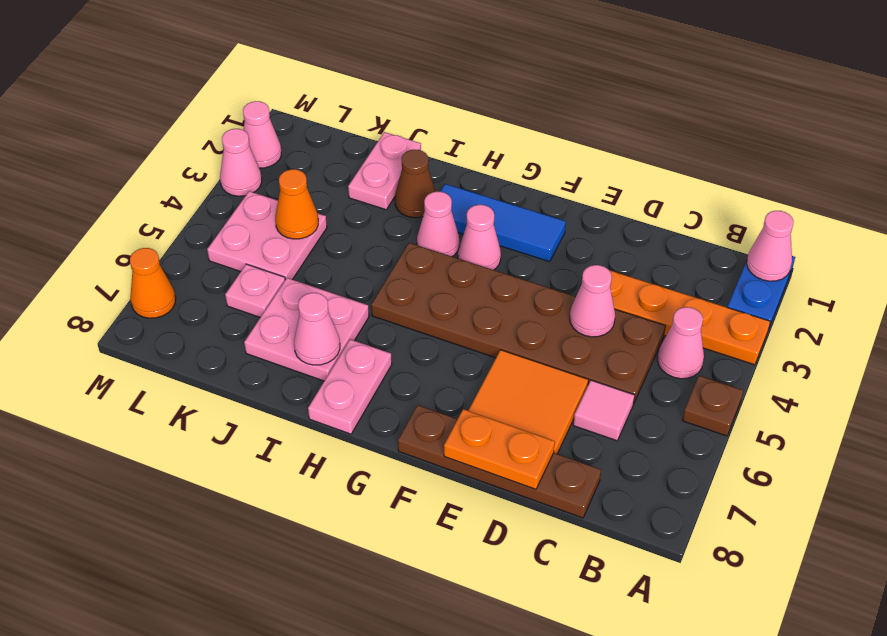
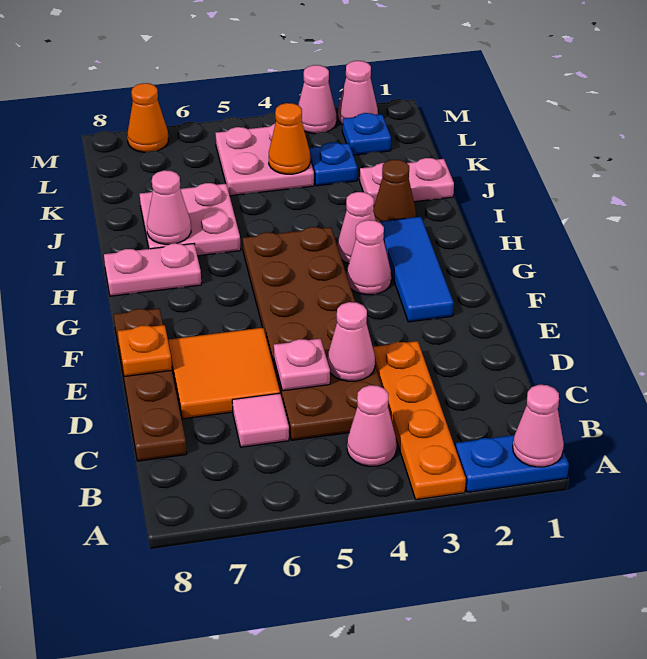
brown plate A5 level 1 -> none
orange plate D8:E8 level 2 -> orange plate E8 level 2
none -> blue plate K3 level 1
pink plate K6 level 1 -> pink plate D5 level 2
none -> blue plate L2 level 1

